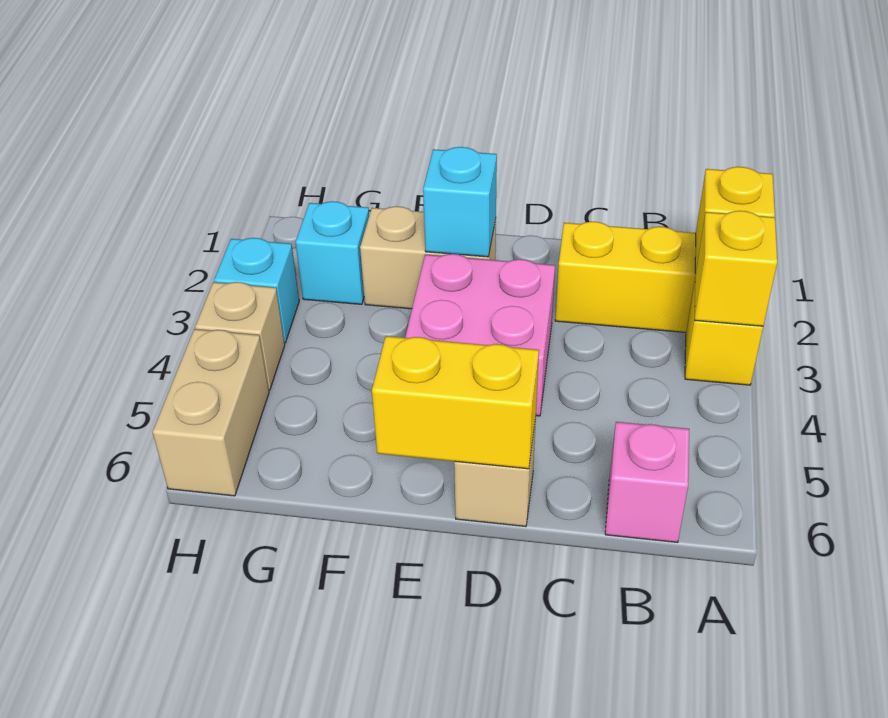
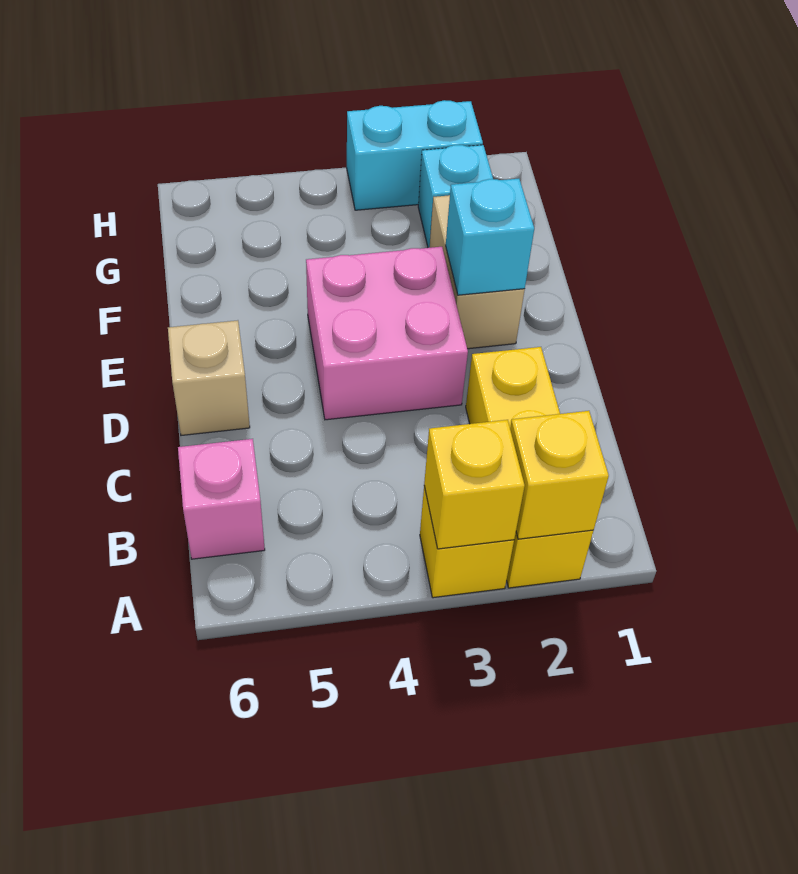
yellow brick D6:E6 level 2 -> none
cyan brick H3 level 1 -> cyan brick H2:H3 level 1
tan brick H4 level 1 -> none
tan brick H5:H6 level 1 -> none

